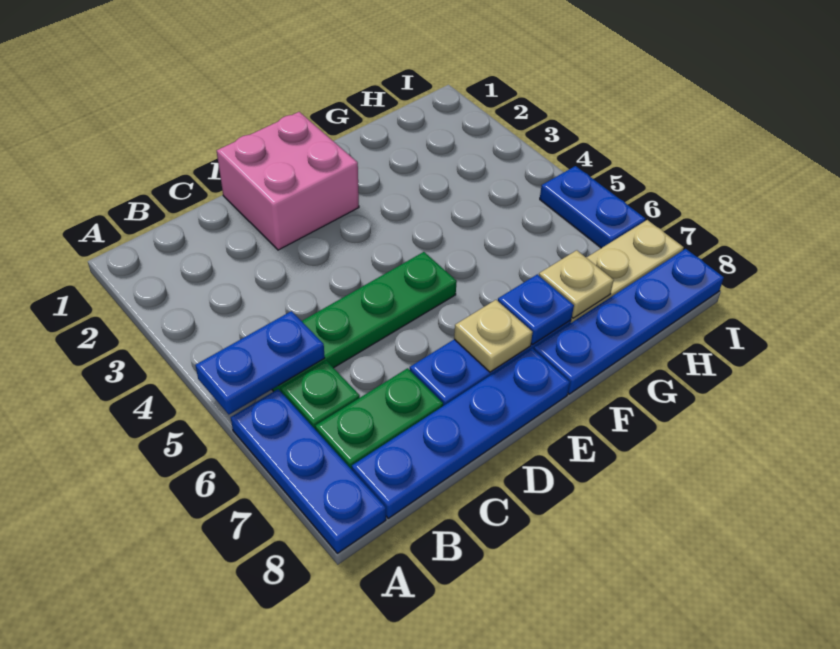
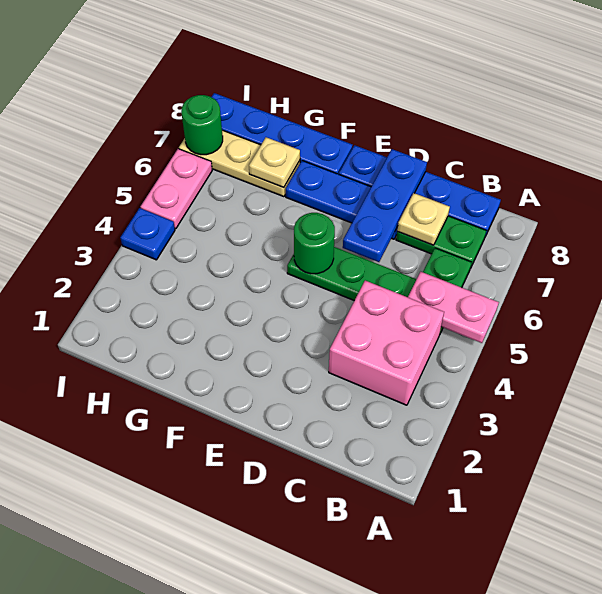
blue plate A5:B5 level 2 -> pink plate A5:B5 level 2
blue plate A6:A8 level 1 -> blue plate D6:D8 level 2
pink brick D1:E2 level 1 -> pink brick B3:C4 level 1
none -> green round brick E5 level 2
tan plate E7 level 2 -> tan plate C7 level 2
blue plate F7 level 2 -> blue plate I4 level 1
blue plate I5:I6 level 1 -> pink plate I5:I6 level 1
none -> green round brick I7 level 2

